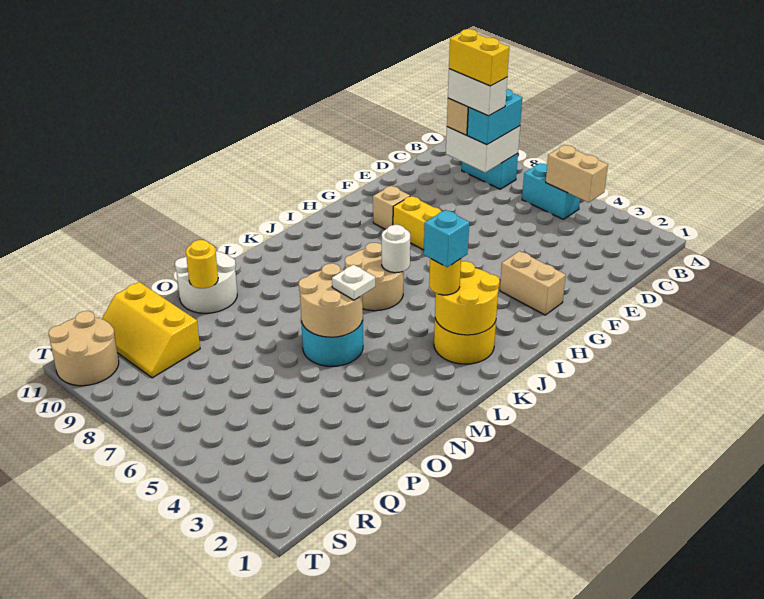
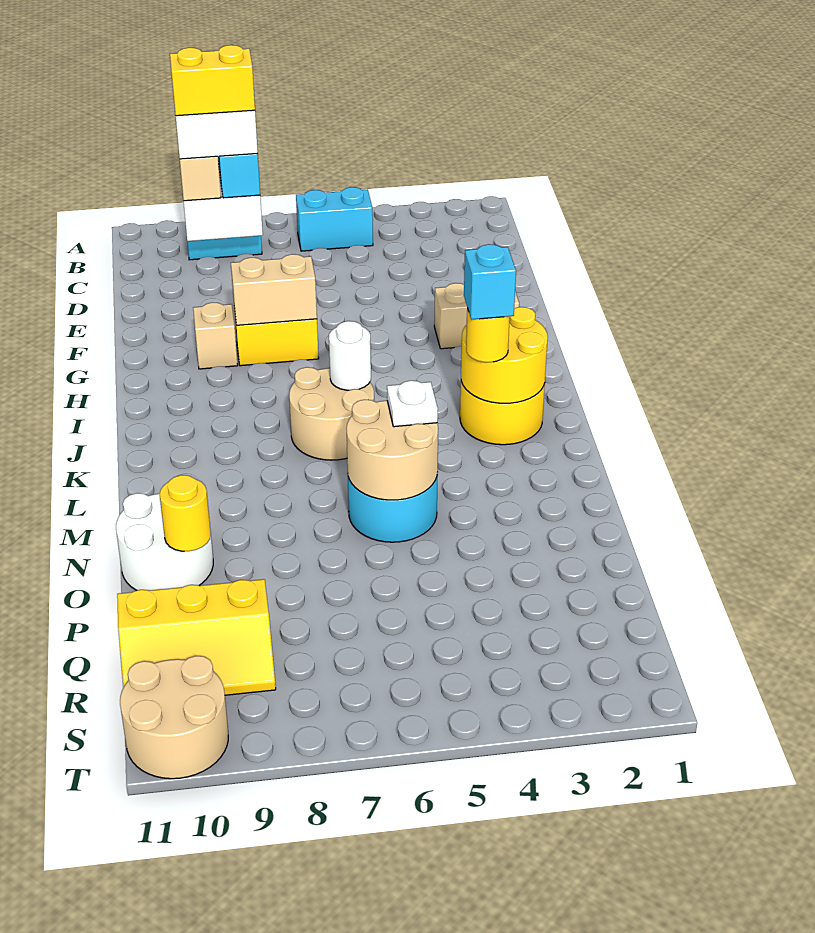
tan brick B4:B5 level 2 -> tan brick G7:G8 level 2

